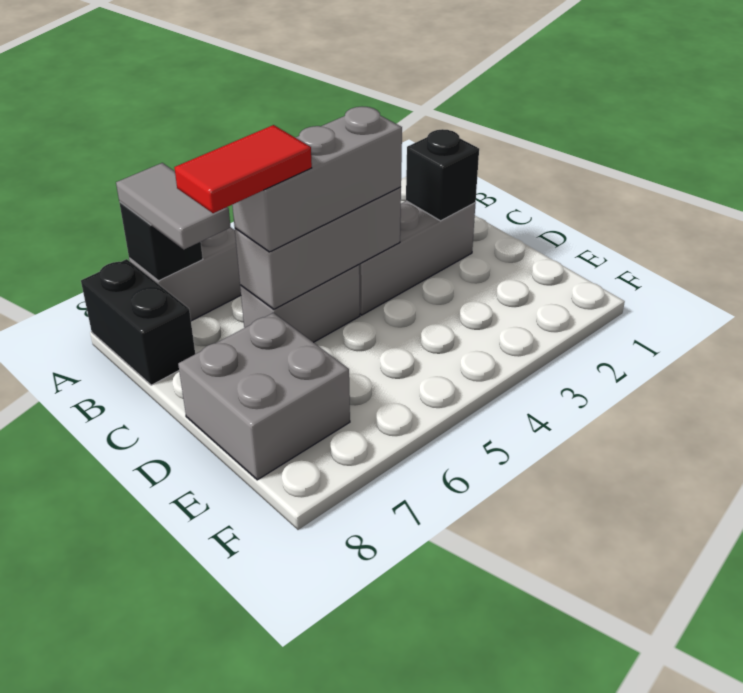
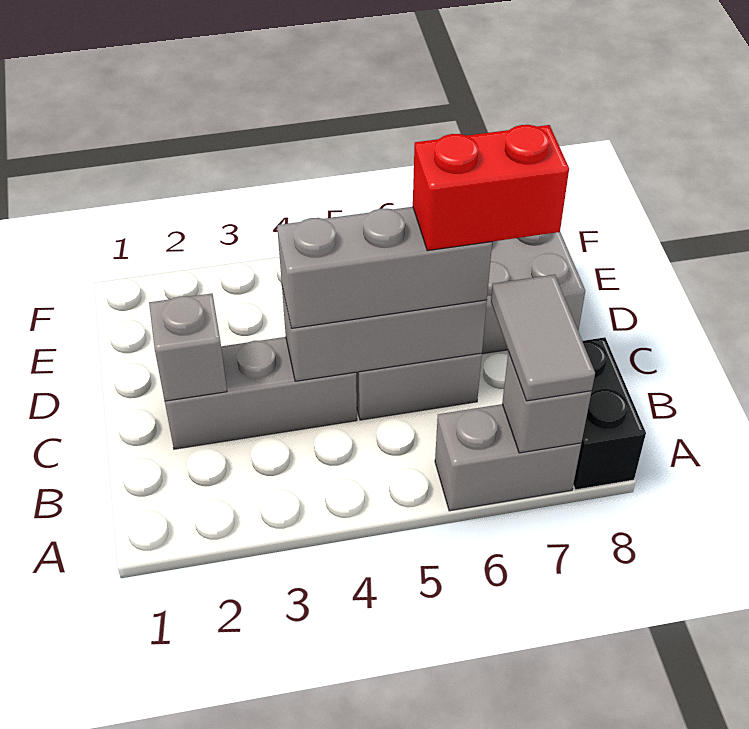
black brick A7 level 2 -> grey brick A7 level 2
black brick C2 level 2 -> grey brick C2 level 2
red tile C6:C7 level 4 -> red brick C6:C7 level 4

